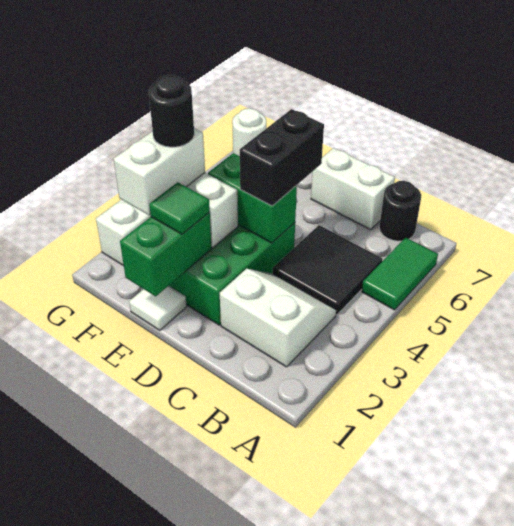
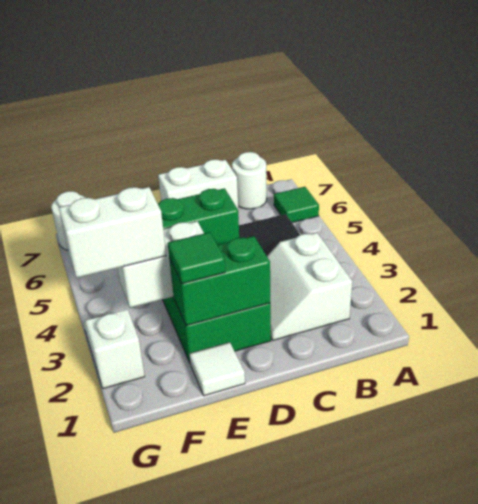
green tile A5:A6 level 1 -> green tile A6 level 1
white slope B2:C3 level 1 top 2 -> white slope B2:C3 level 1 top B
black round brick B7 level 1 -> white round brick B7 level 1
black brick D4:D5 level 3 -> none
green brick E1:E2 level 2 -> green brick D2:E2 level 2
white brick F2:F3 level 3 -> white brick F3:G3 level 3
black round brick F3 level 4 -> none

